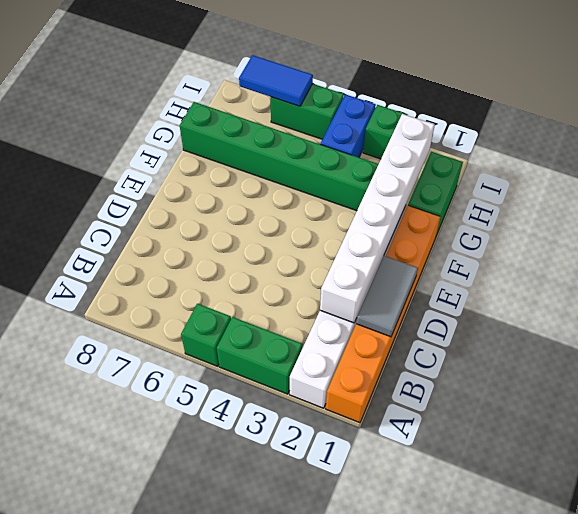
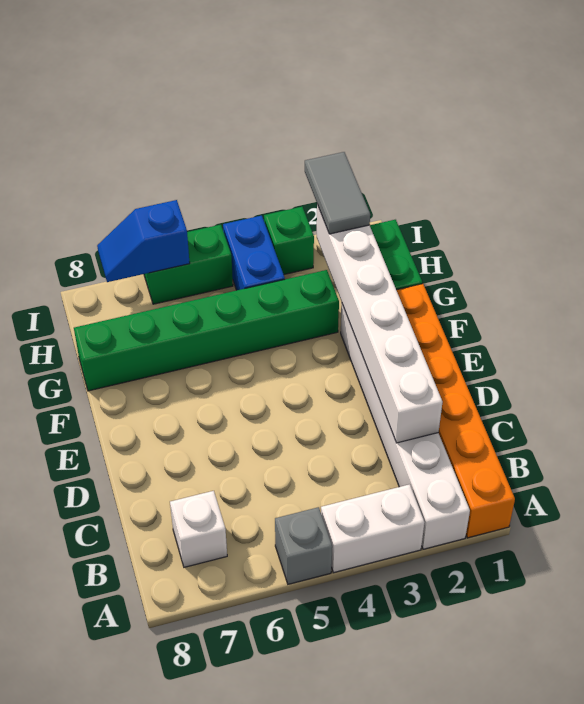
green brick A3:A4 level 1 -> white brick A3:A4 level 1
green brick A5 level 1 -> grey brick A5 level 1
none -> white brick B7 level 1
grey tile C1:D1 level 2 -> grey tile H2:I2 level 3
blue tile I6:I7 level 2 -> blue slope I6:I7 level 2 top 6

